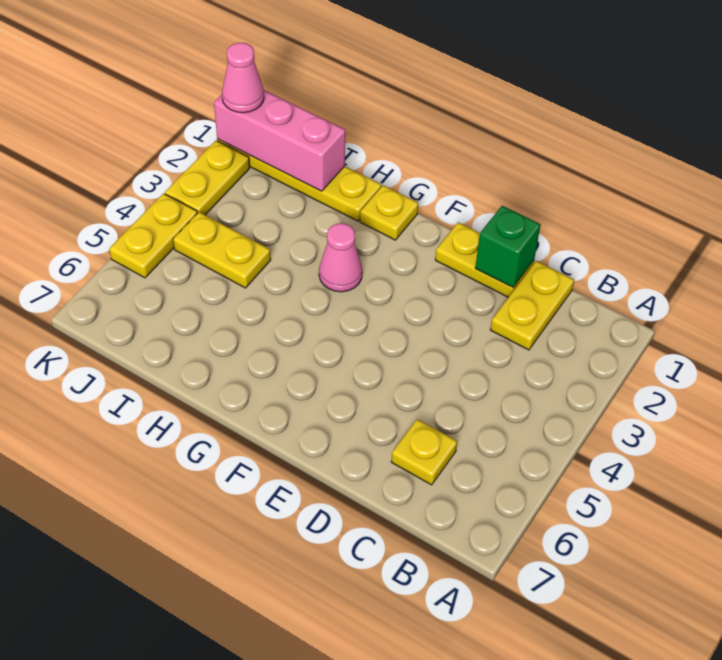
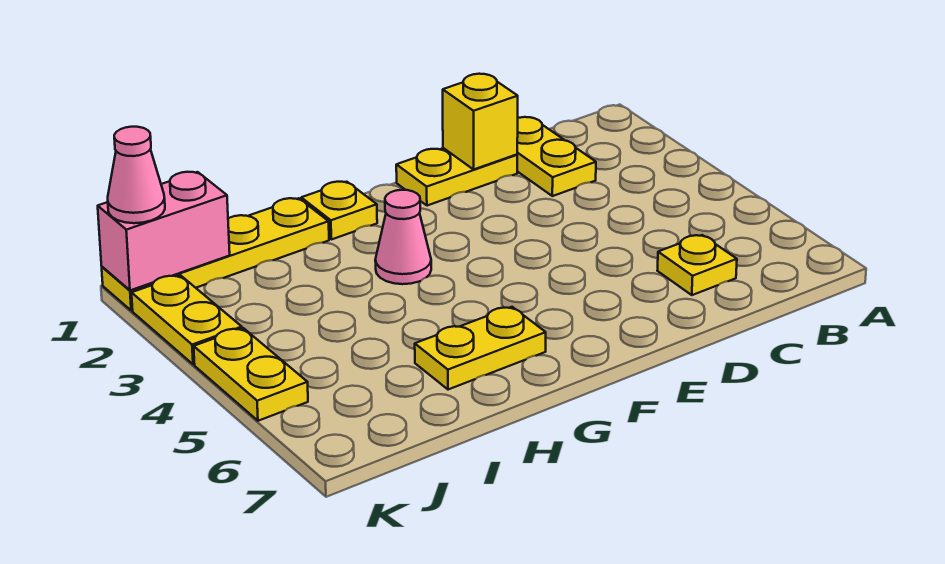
green brick D1 level 2 -> yellow brick D1 level 2
pink brick I1:K1 level 2 -> pink brick J1:K1 level 2
yellow plate I4:J4 level 1 -> yellow plate G6:H6 level 1

